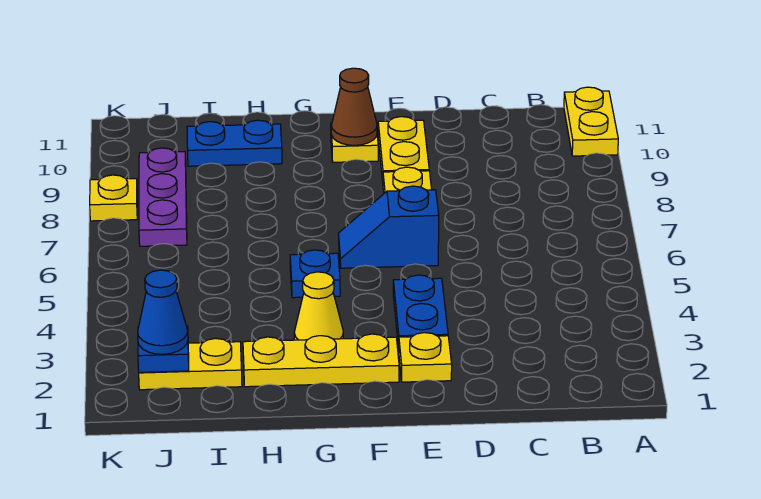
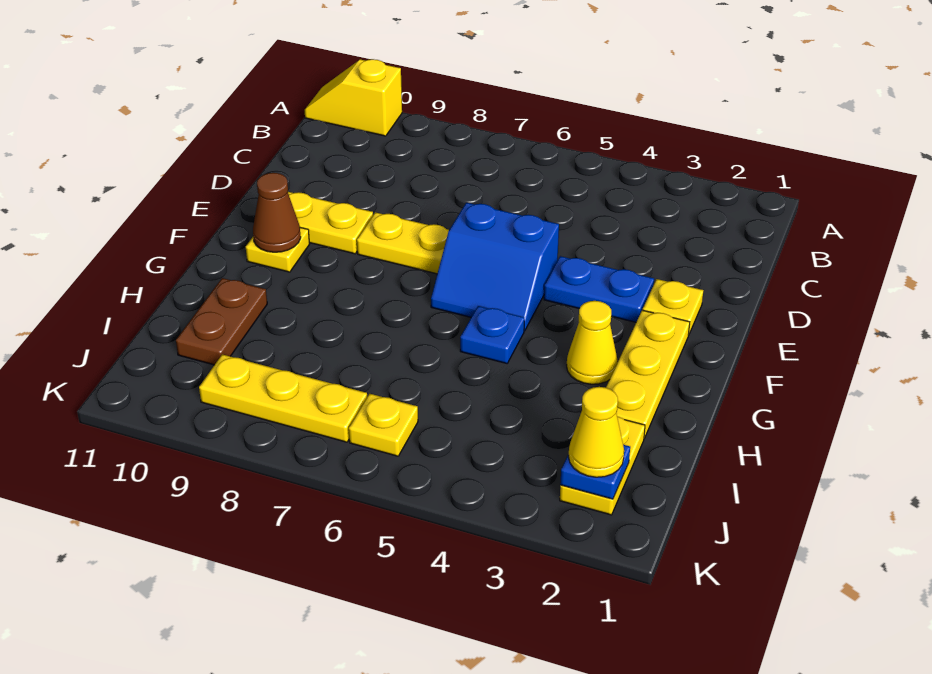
yellow plate A10:A11 level 1 -> yellow slope A10:A11 level 1 top 10
blue slope E6:F6 level 1 top E -> blue slope E5:F6 level 1 top E
blue plate H10:I10 level 1 -> brown plate H10:I10 level 1
blue cone J2 level 3 -> yellow cone J2 level 3
purple plate J7:J9 level 1 -> yellow plate J7:J9 level 1
yellow plate K8 level 1 -> yellow plate J6 level 1

